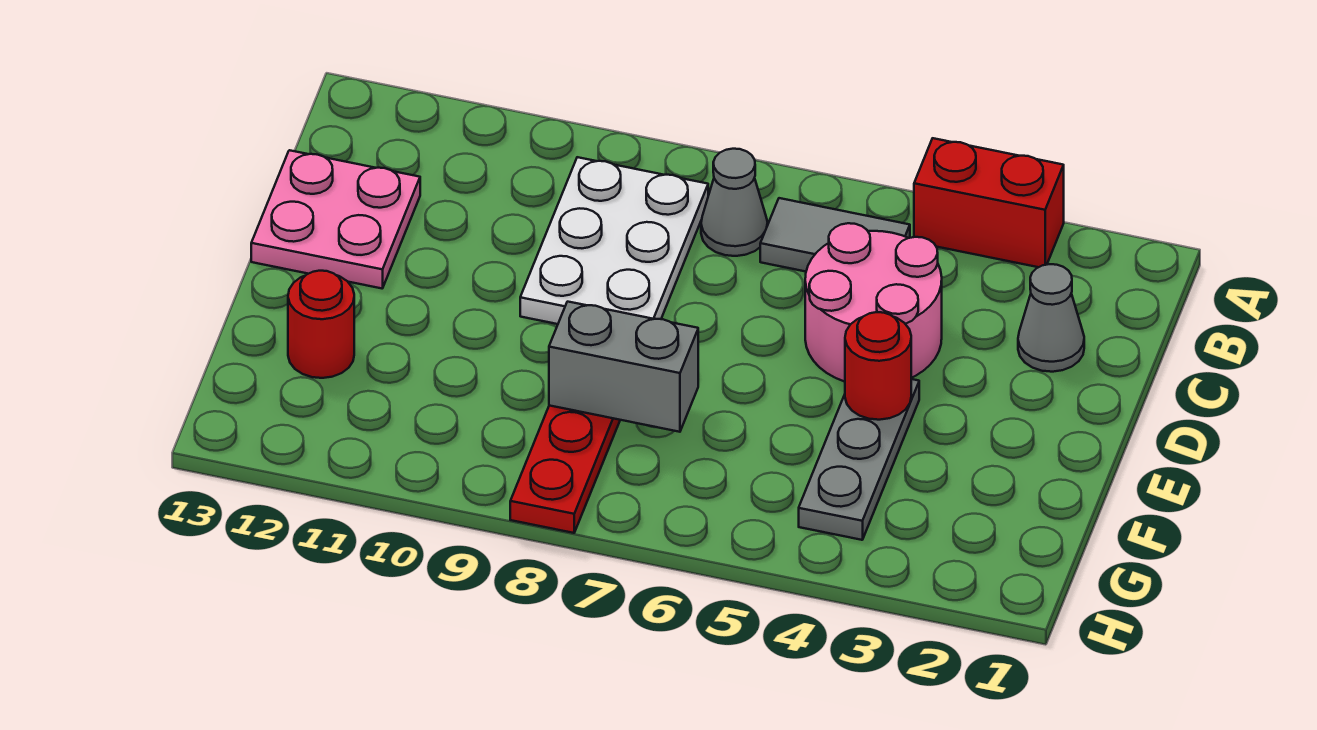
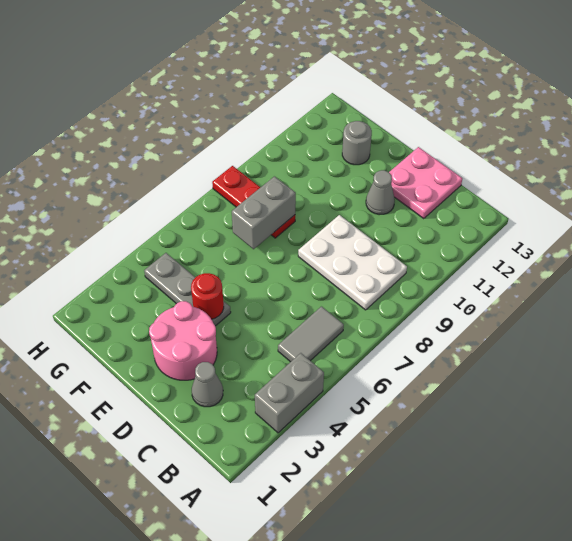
red brick A3:A4 level 1 -> grey brick A3:A4 level 1
grey cone B7 level 1 -> grey cone D11 level 1
pink round brick C4:D5 level 1 -> pink round brick D2:E3 level 1
red round brick F12 level 1 -> grey round brick F12 level 1

